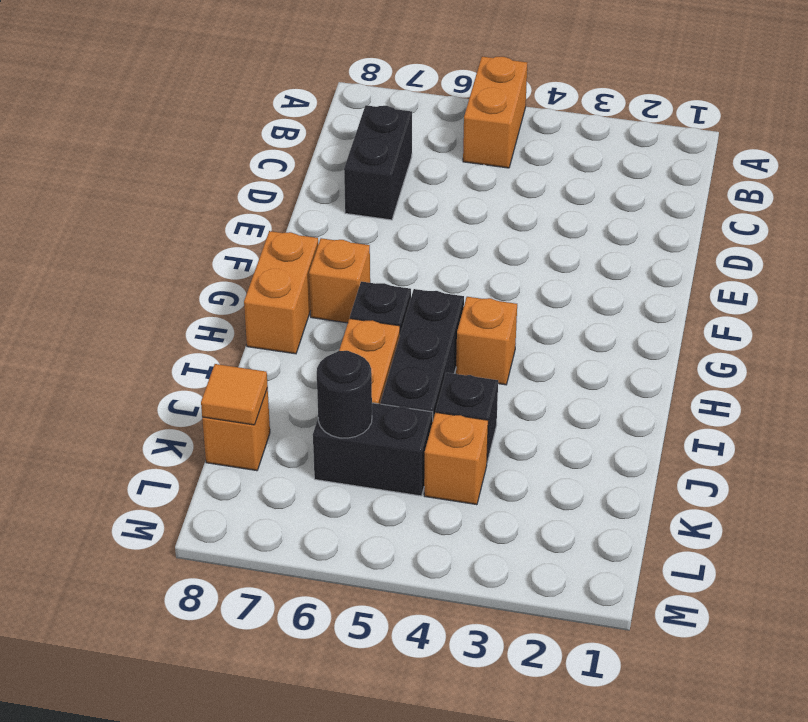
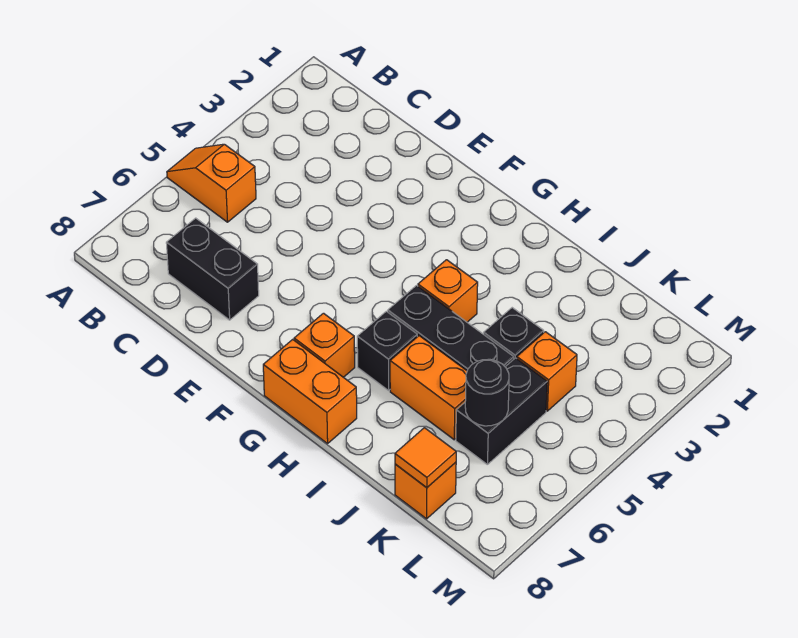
orange brick A5:B5 level 1 -> orange slope A5:B5 level 1 top B

